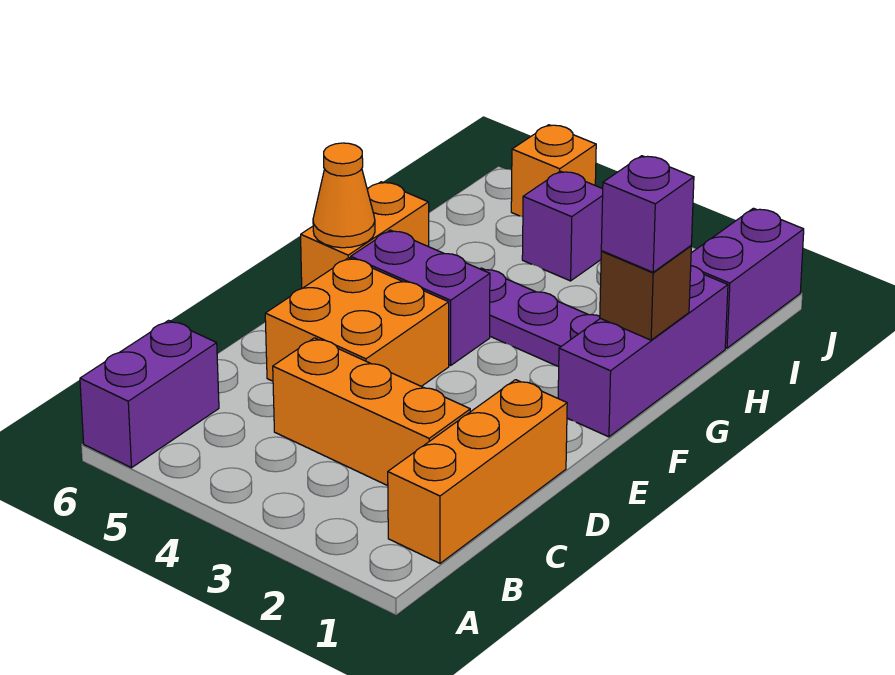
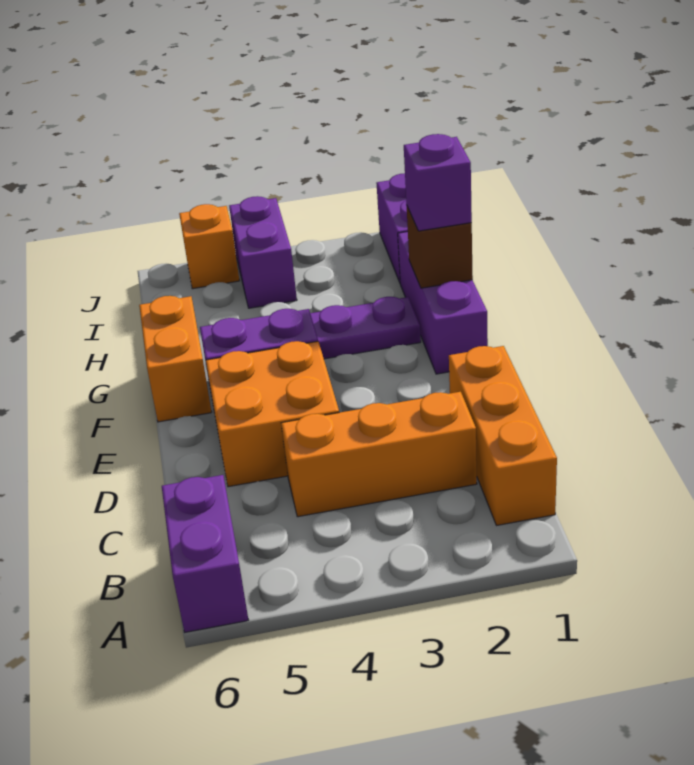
orange cone F6 level 2 -> none
purple brick I4 level 1 -> purple brick I4:J4 level 1

